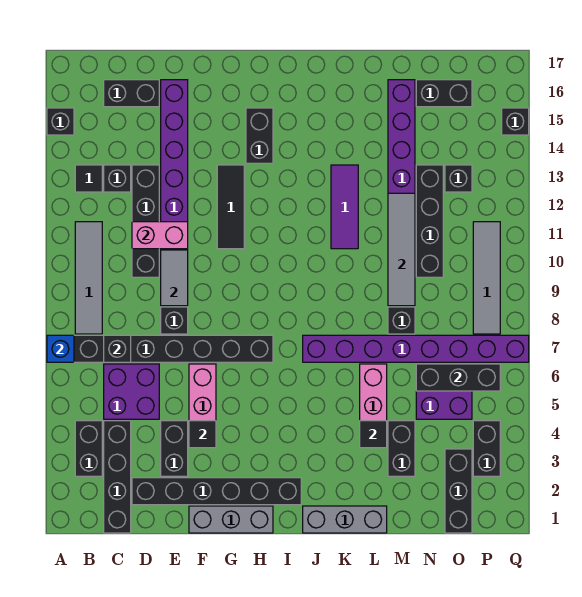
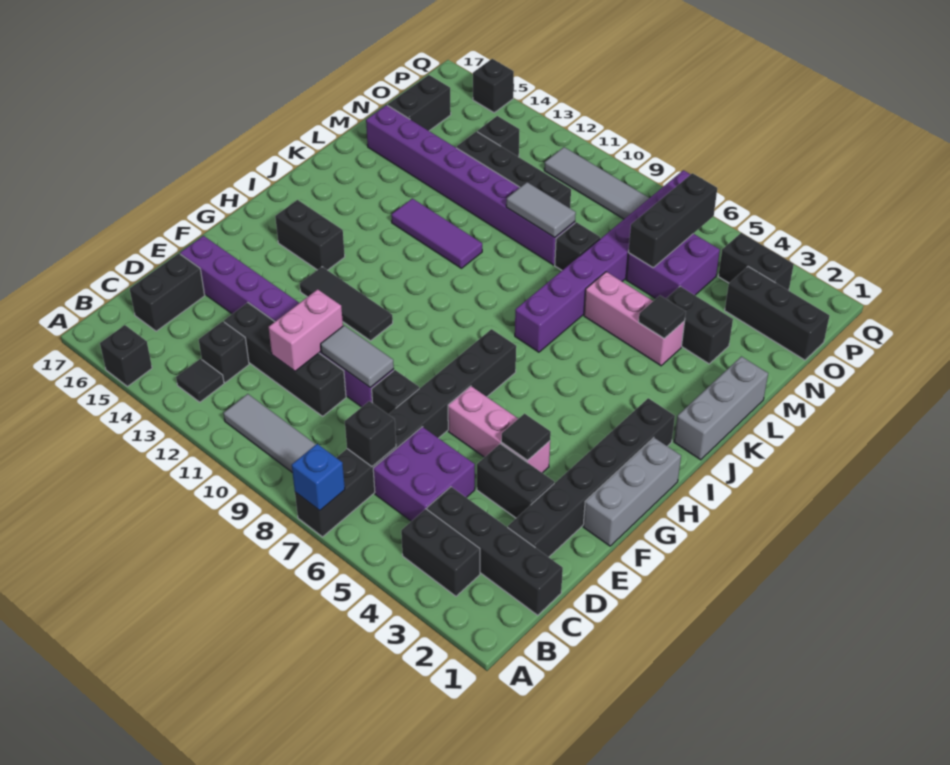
grey tile M9:M12 level 2 -> grey tile M9:M10 level 2

